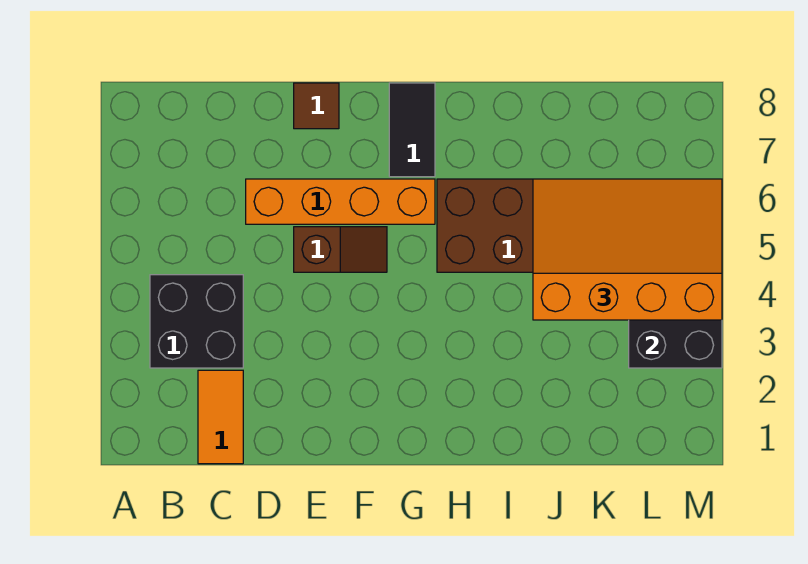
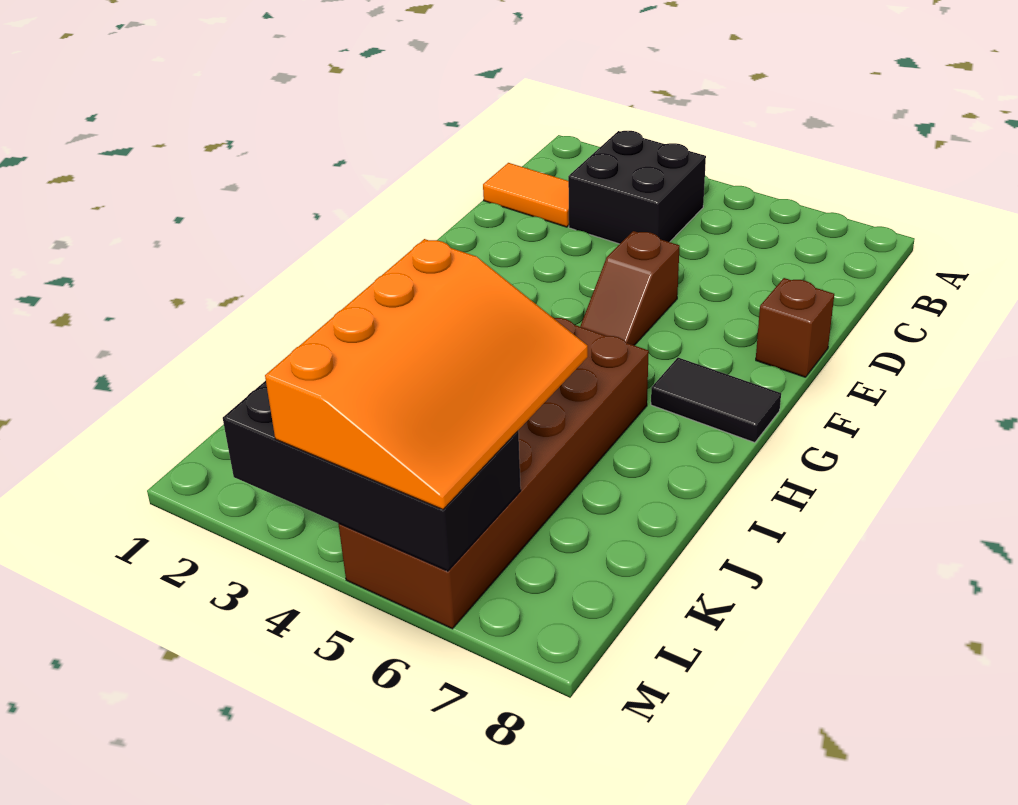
orange brick D6:G6 level 1 -> none
brown tile E8 level 1 -> brown brick E8 level 1

